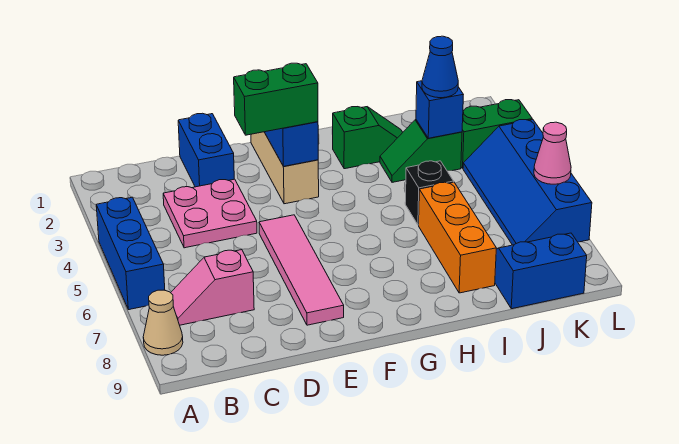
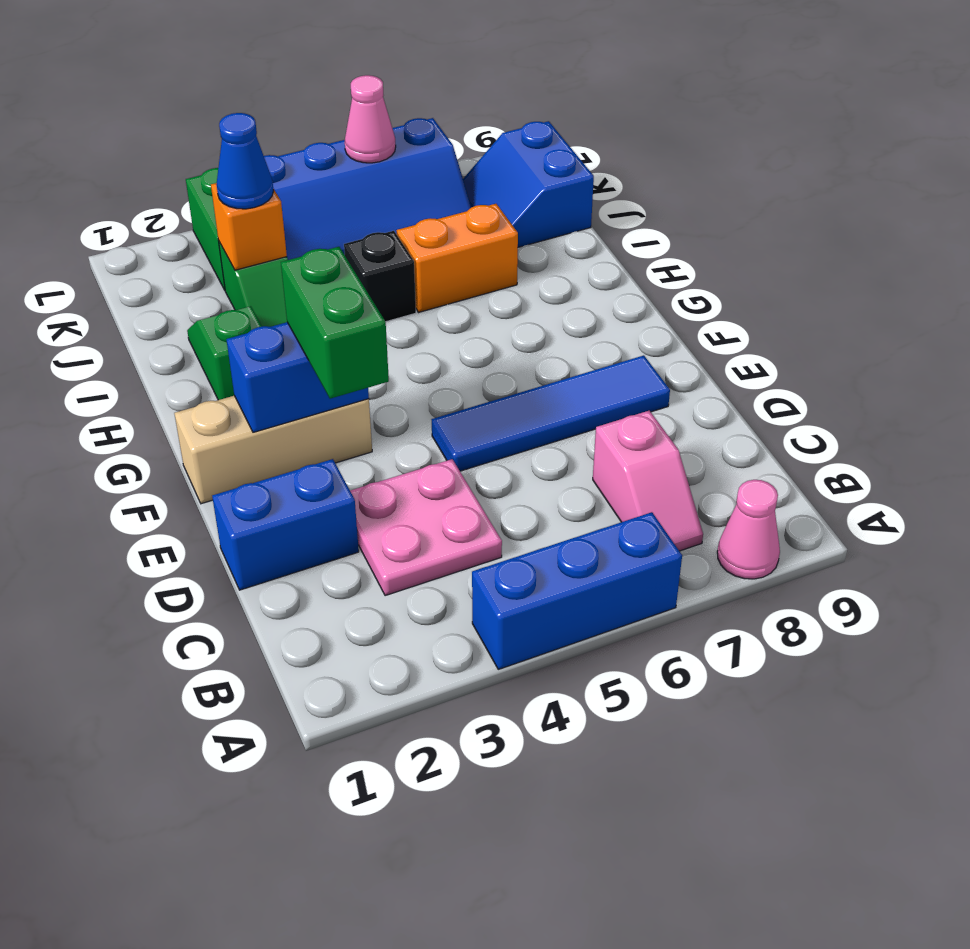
tan cone A8 level 1 -> pink cone A8 level 1
pink tile E5:E8 level 1 -> blue tile E5:E8 level 1
orange brick I6:I8 level 1 -> orange brick I6:I7 level 1
blue brick J3 level 2 -> orange brick J3 level 2

